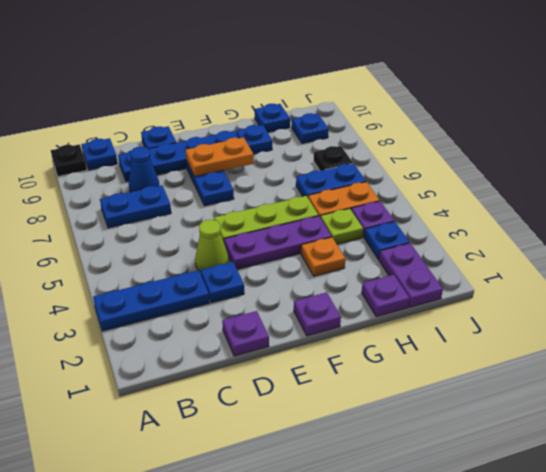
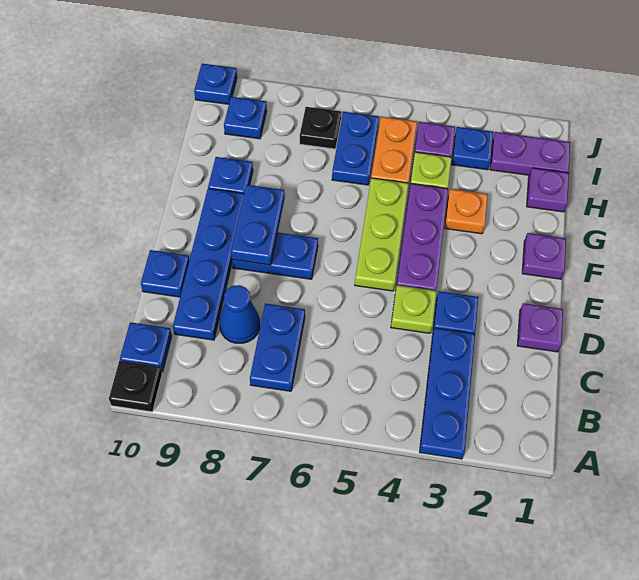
lime cone D4 level 1 -> lime plate D4 level 1
orange plate E8:F8 level 2 -> blue plate E8:F8 level 2
blue plate H10 level 1 -> blue plate J10 level 1

